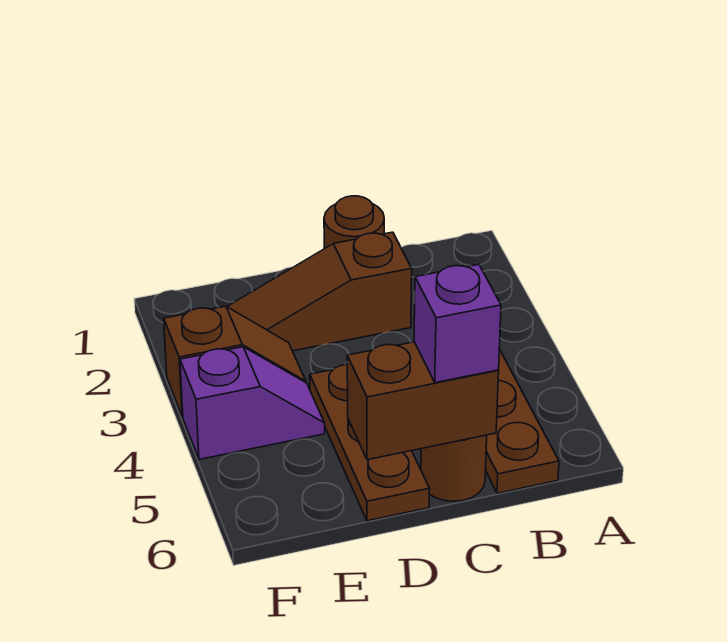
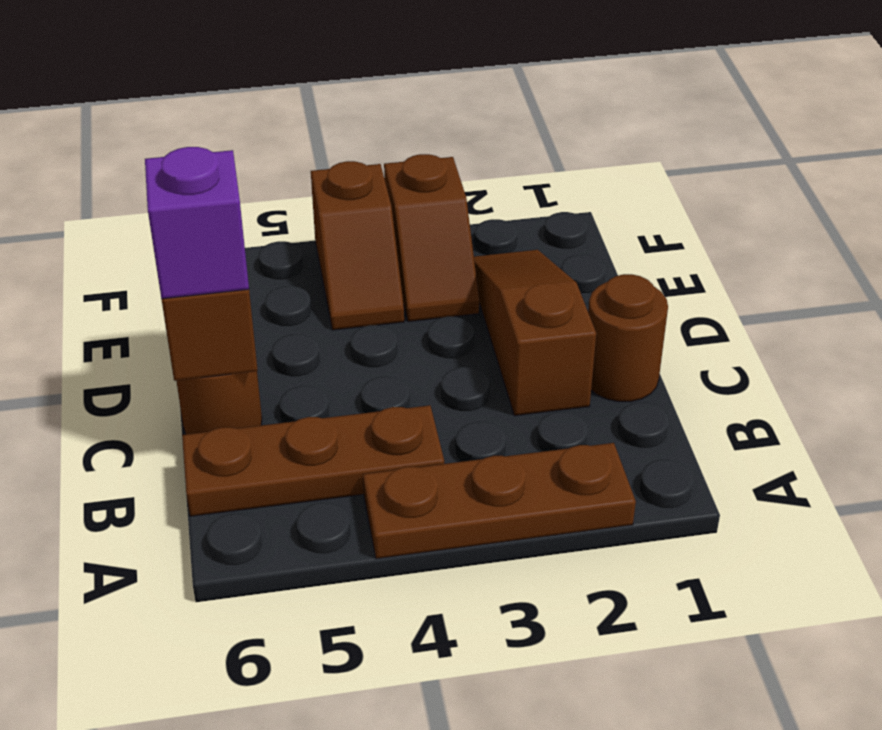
brown plate D4:D6 level 1 -> brown plate A2:A4 level 1
purple slope E4:F4 level 1 top F -> brown slope E4:F4 level 1 top F

